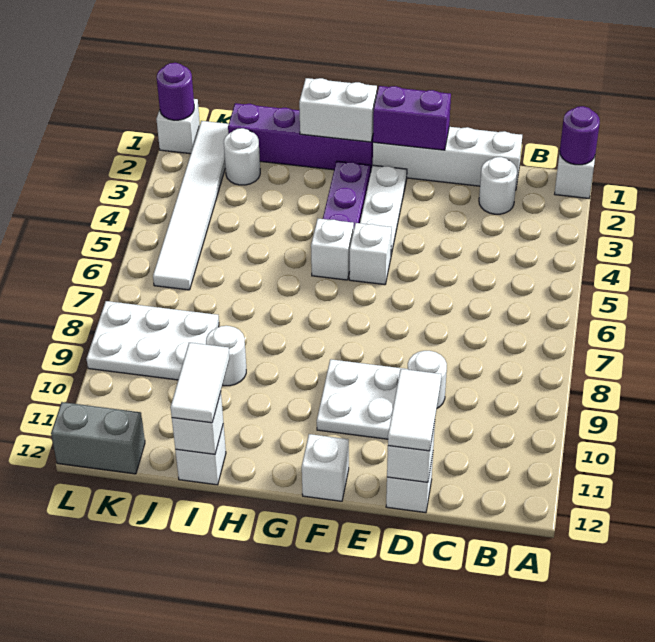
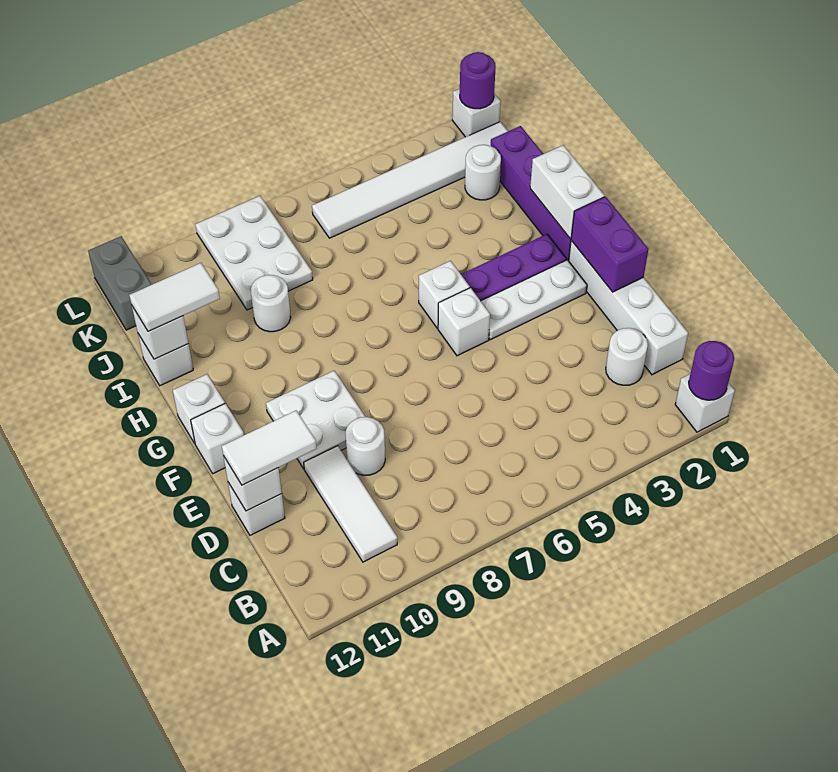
none -> white tile B10:D10 level 1
none -> white brick G12 level 1

